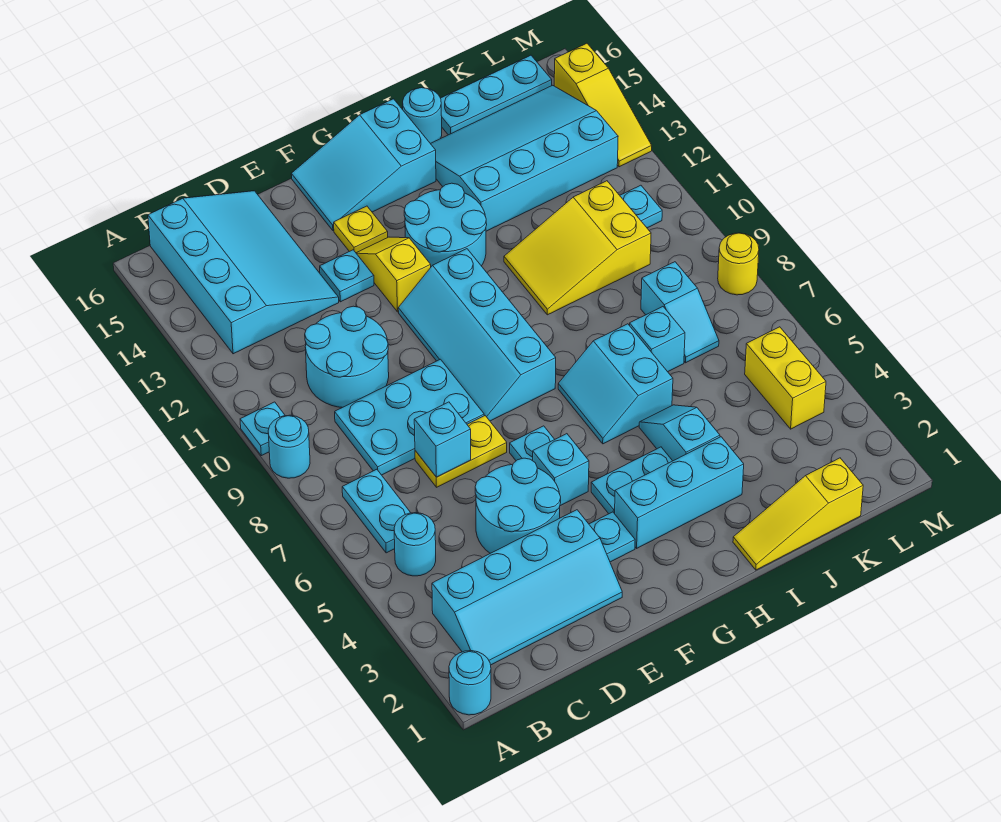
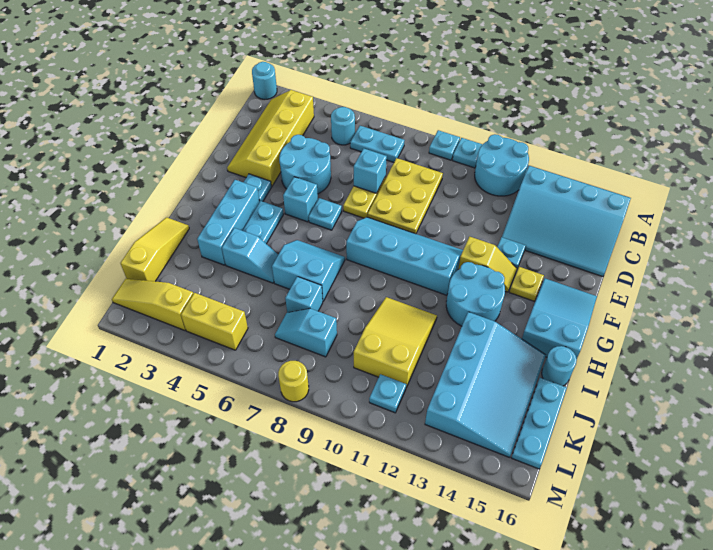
cyan round brick A9 level 1 -> cyan plate A9 level 1
cyan slope B2:E3 level 1 top 3 -> yellow slope B2:E3 level 1 top 3
cyan plate C8:E9 level 1 -> yellow plate C8:E9 level 1
cyan round brick C10:D11 level 1 -> cyan round brick A11:B12 level 1
yellow slope M13:M15 level 1 top 15 -> yellow slope L1:L3 level 1 top 3

